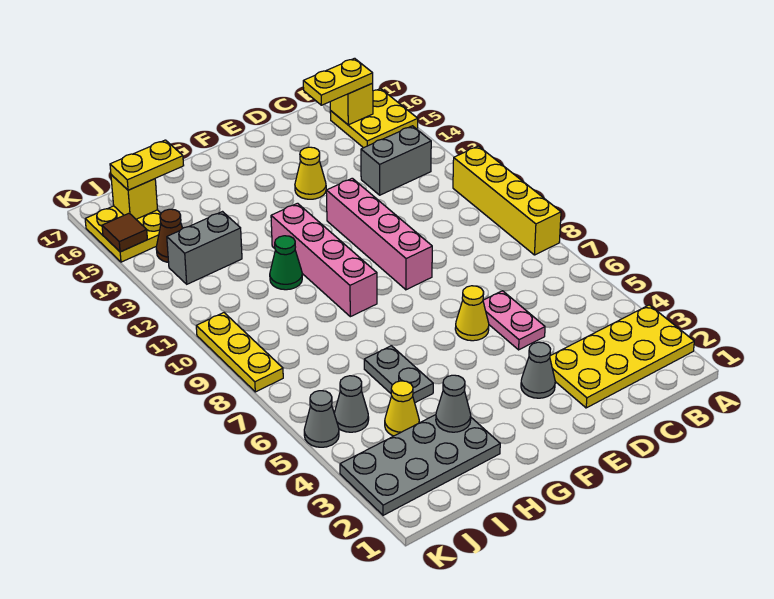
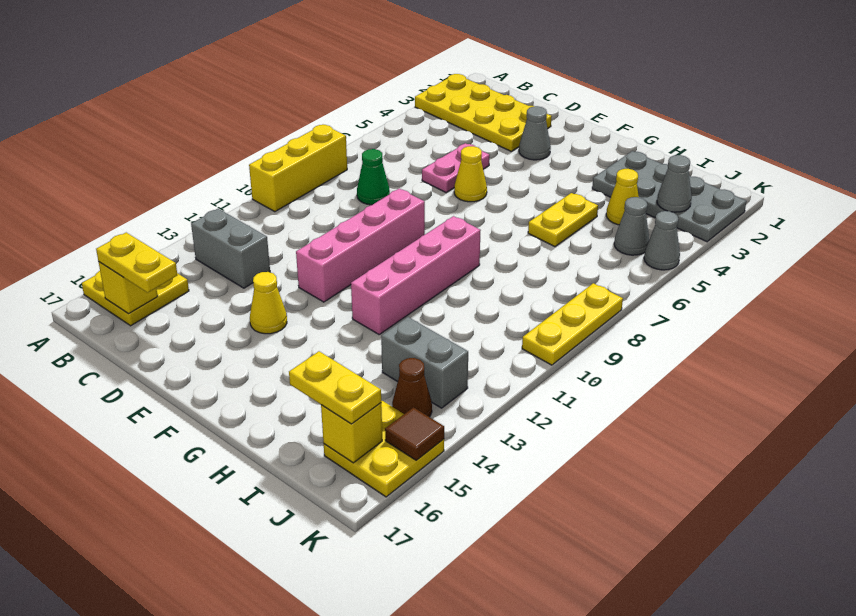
yellow brick A8:A11 level 1 -> yellow brick A8:A10 level 1
grey cone H3 level 2 -> grey cone J3 level 2
grey plate H5:H6 level 1 -> yellow plate H5:H6 level 1
green cone H11 level 1 -> green cone C8 level 1

